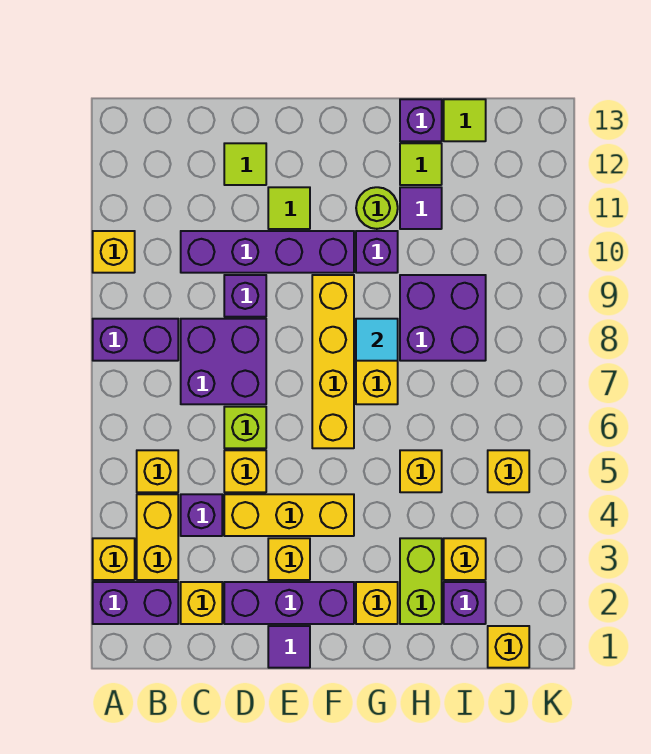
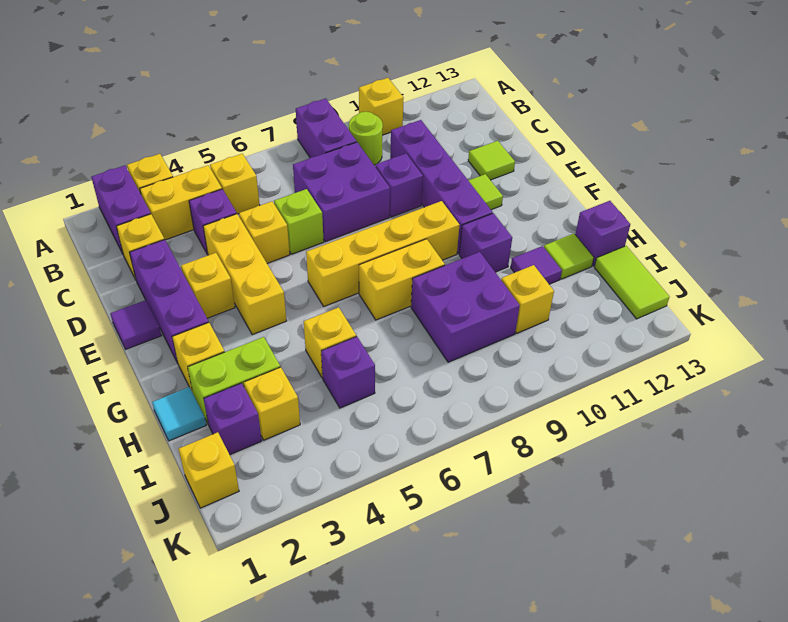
cyan tile G8 level 2 -> cyan tile H1 level 1
lime round brick G11 level 1 -> lime round brick B9 level 1
none -> purple brick I5 level 1
lime tile I13 level 1 -> lime tile I13:J13 level 1
yellow brick J5 level 1 -> yellow brick I10 level 1

